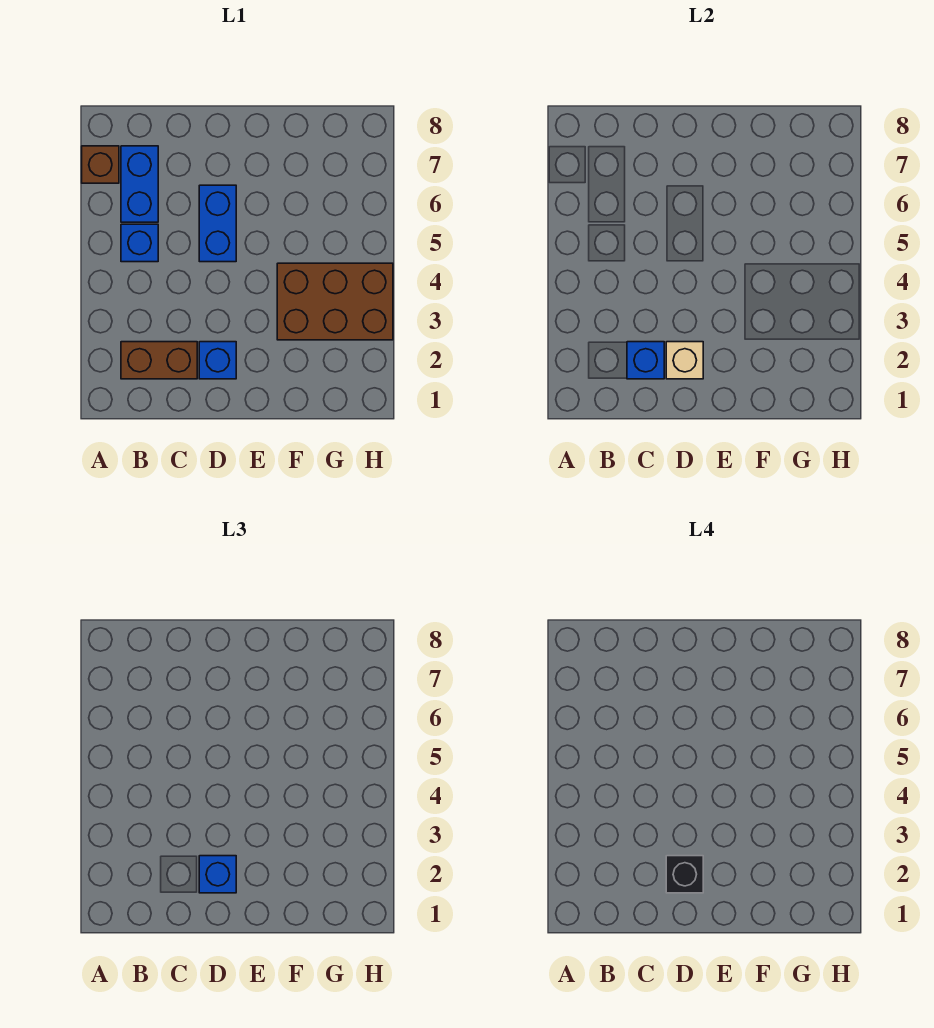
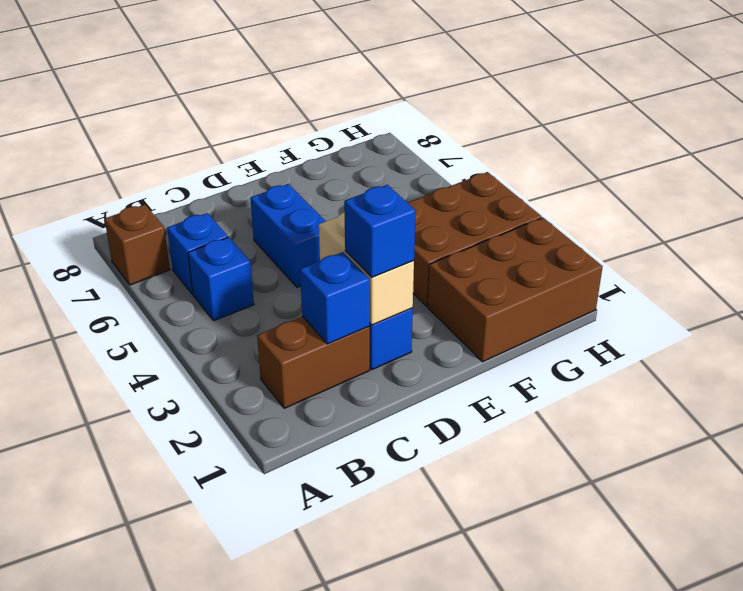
blue brick B6:B7 level 1 -> blue brick B6 level 1
tan brick D2 level 2 -> tan brick D2:D3 level 2
black brick D2 level 4 -> none
none -> brown brick F1:H2 level 1

